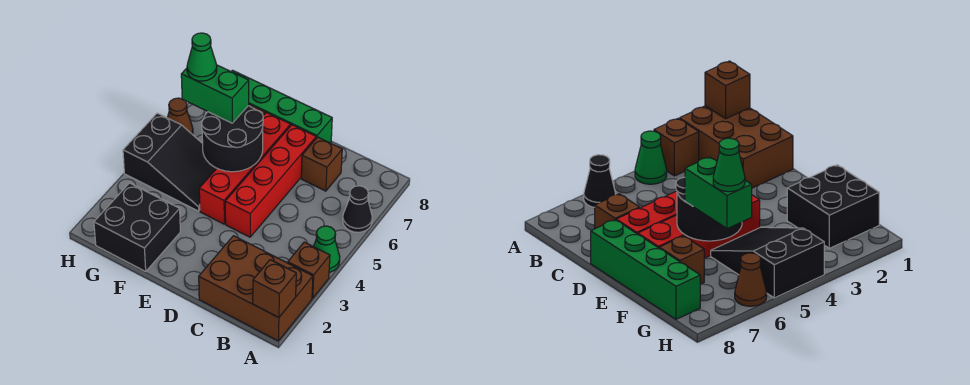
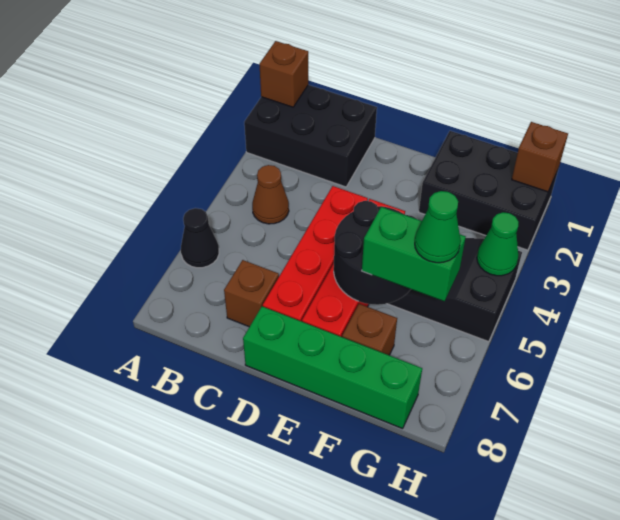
brown brick A1:C2 level 1 -> black brick A1:C2 level 1
brown brick A3 level 1 -> brown brick H1 level 2
green cone A4 level 1 -> green cone H4 level 2
black brick F1:G2 level 1 -> black brick F1:H2 level 1
brown cone H6 level 1 -> brown cone B4 level 1

